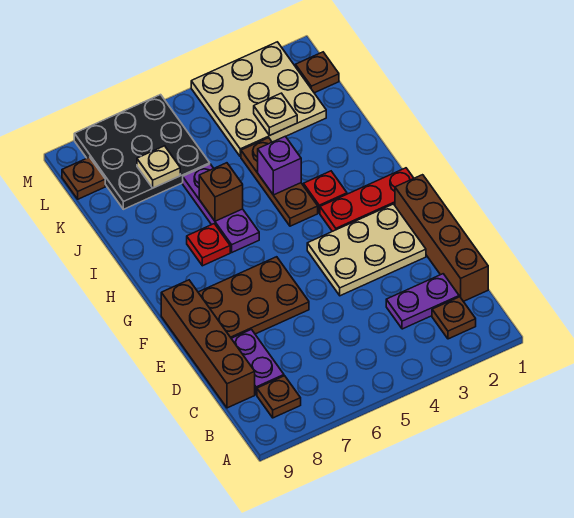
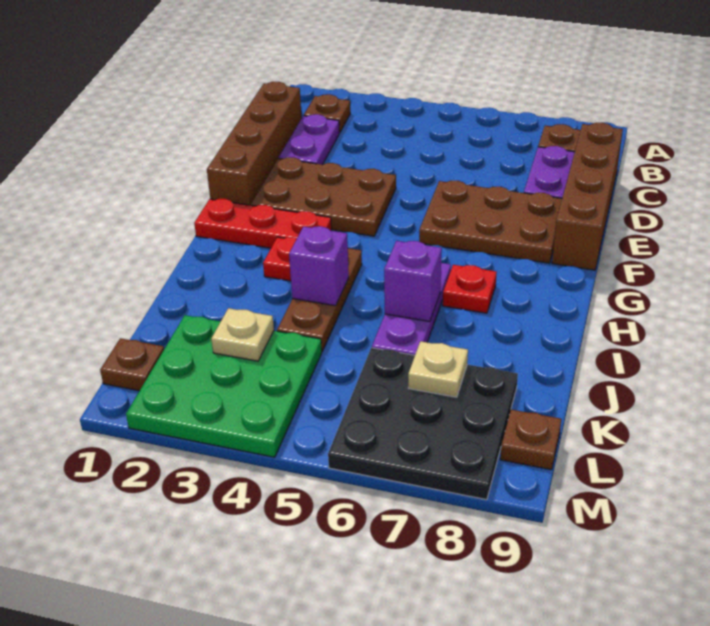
purple plate C2:C3 level 1 -> purple plate C2:D2 level 1
tan plate E2:F4 level 1 -> brown plate E2:F4 level 1
brown brick I6 level 2 -> purple brick I6 level 2
tan plate K2:M4 level 1 -> green plate K2:M4 level 1

